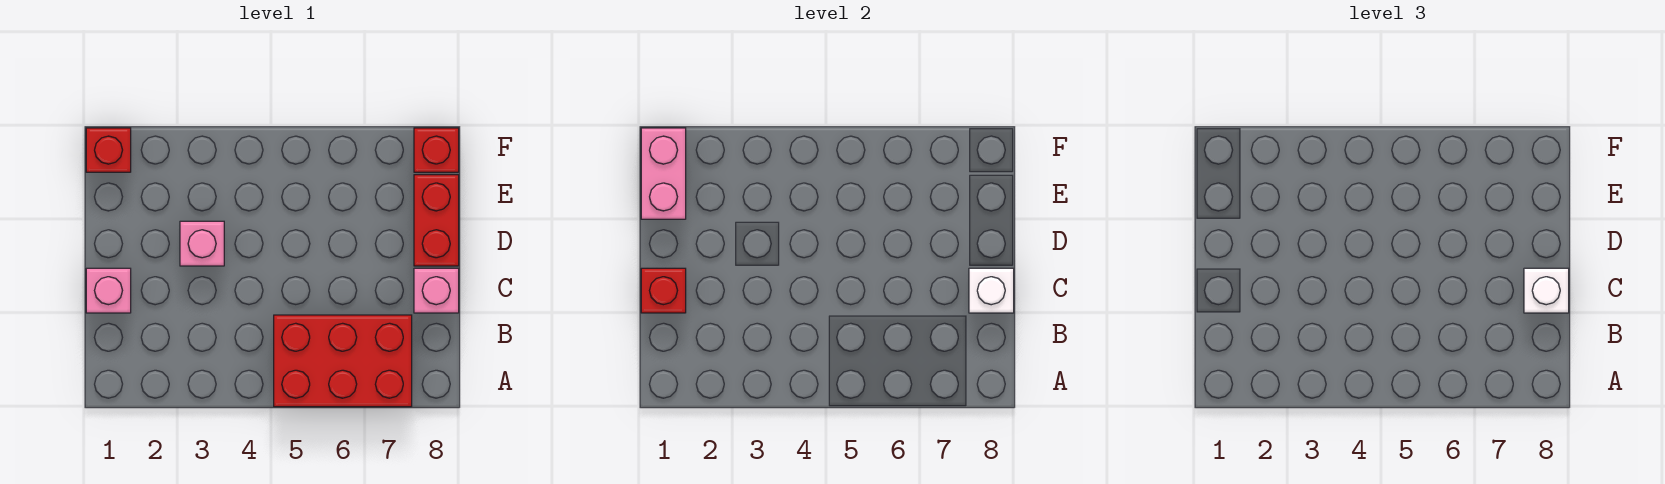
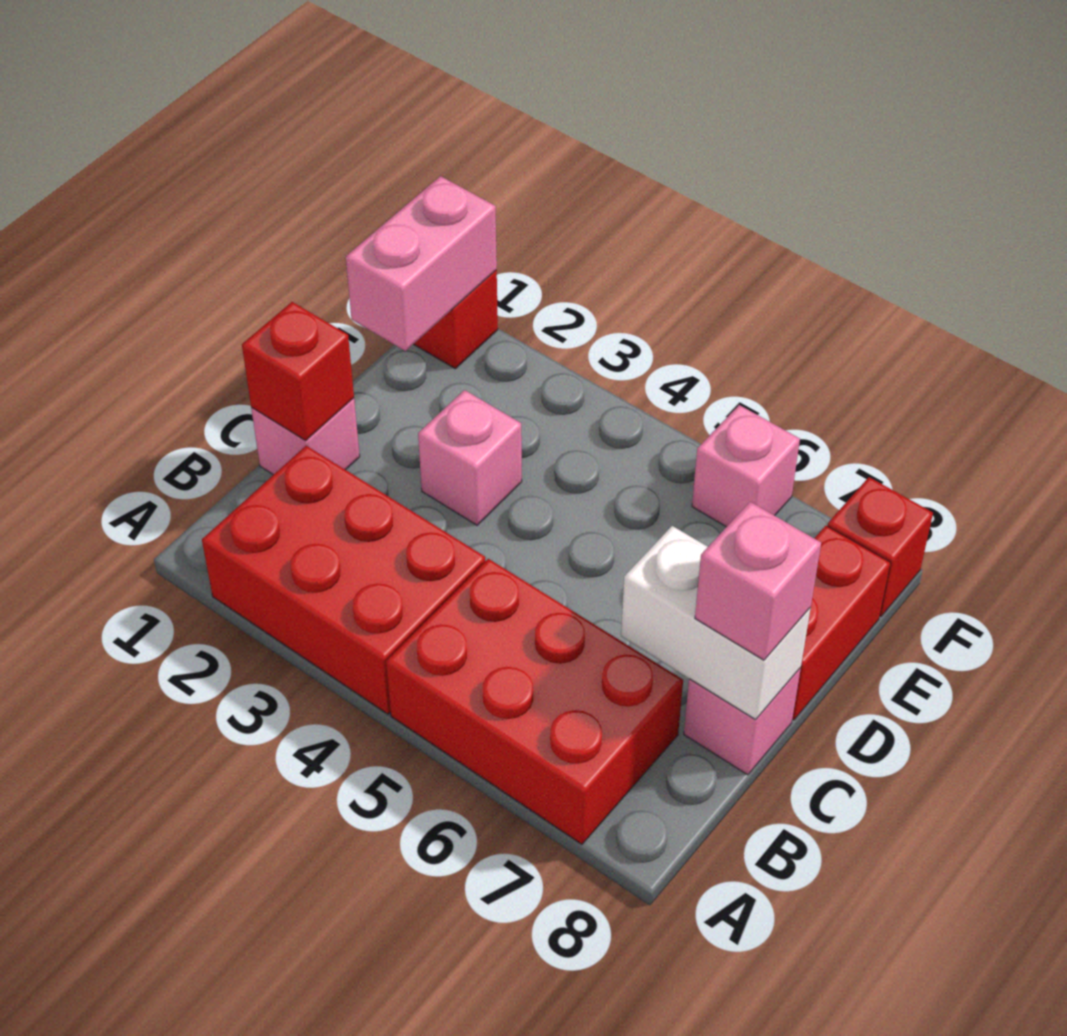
none -> red brick A2:B4 level 1
white brick C8 level 2 -> white brick C7:C8 level 2
white brick C8 level 3 -> pink brick C8 level 3
none -> pink brick F6 level 1

